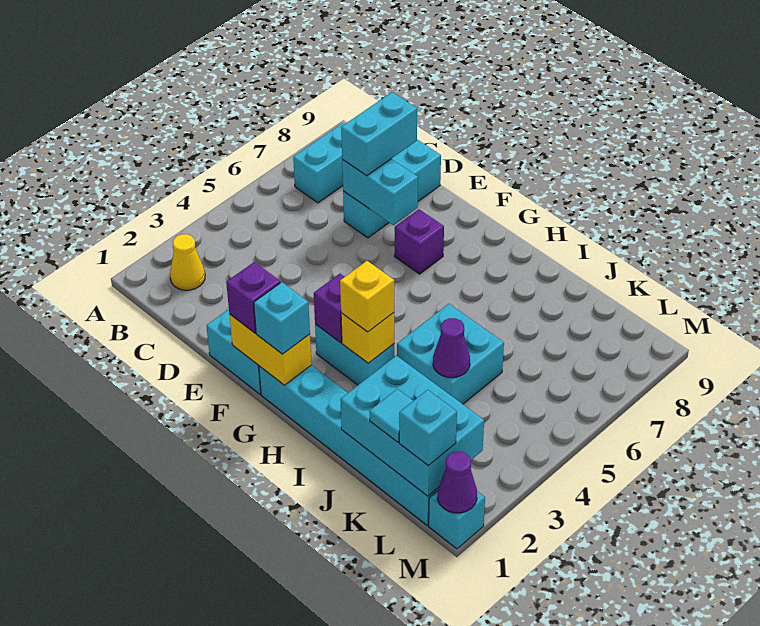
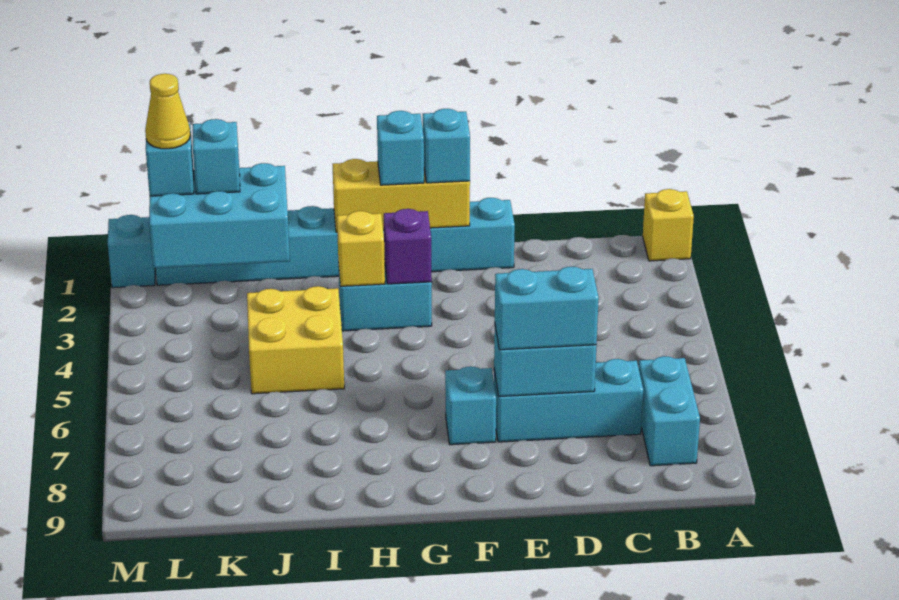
yellow cone B2 level 1 -> yellow cone L1 level 4
cyan brick D7:D9 level 1 -> cyan brick C7:E7 level 1
cyan brick D7:D8 level 3 -> cyan brick D7:E7 level 3
yellow brick F1:G1 level 2 -> yellow brick F1:H1 level 2
purple brick F1 level 3 -> cyan brick F1 level 3
purple brick F7 level 1 -> cyan brick F7 level 1
yellow brick H3 level 3 -> yellow brick A1 level 1
cyan brick I4:J5 level 1 -> yellow brick I4:J5 level 1
purple cone J4 level 2 -> none
cyan tile K1 level 3 -> cyan brick K1 level 3
purple cone M1 level 2 -> none

